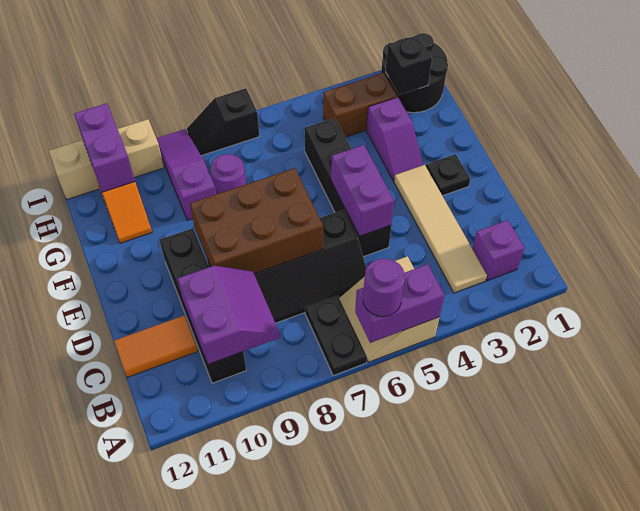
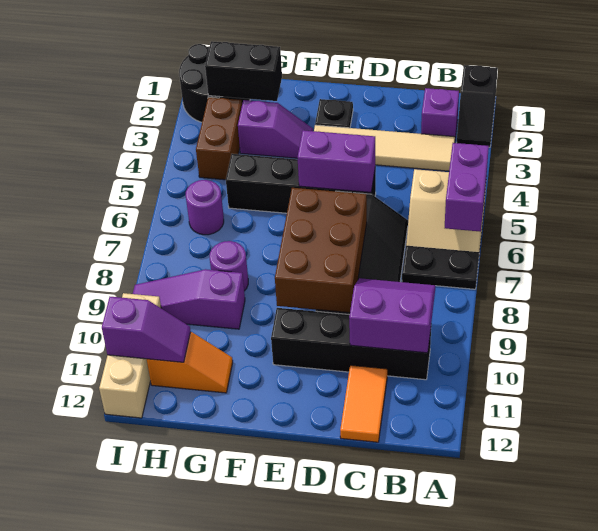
purple round brick A6 level 3 -> purple round brick H6 level 1
black brick H2 level 2 -> black brick G2:H2 level 2
purple brick H11:I11 level 2 -> purple slope H11:I11 level 2 top I
black slope I7:I8 level 1 top 7 -> black slope A1:A2 level 1 top 1

